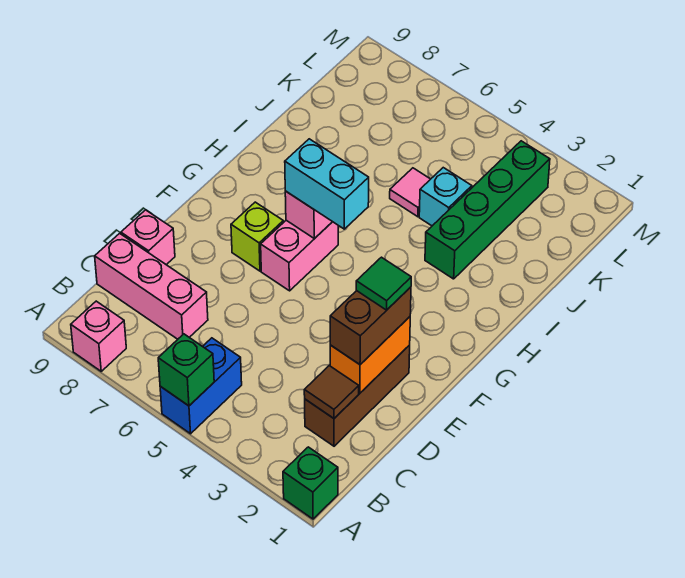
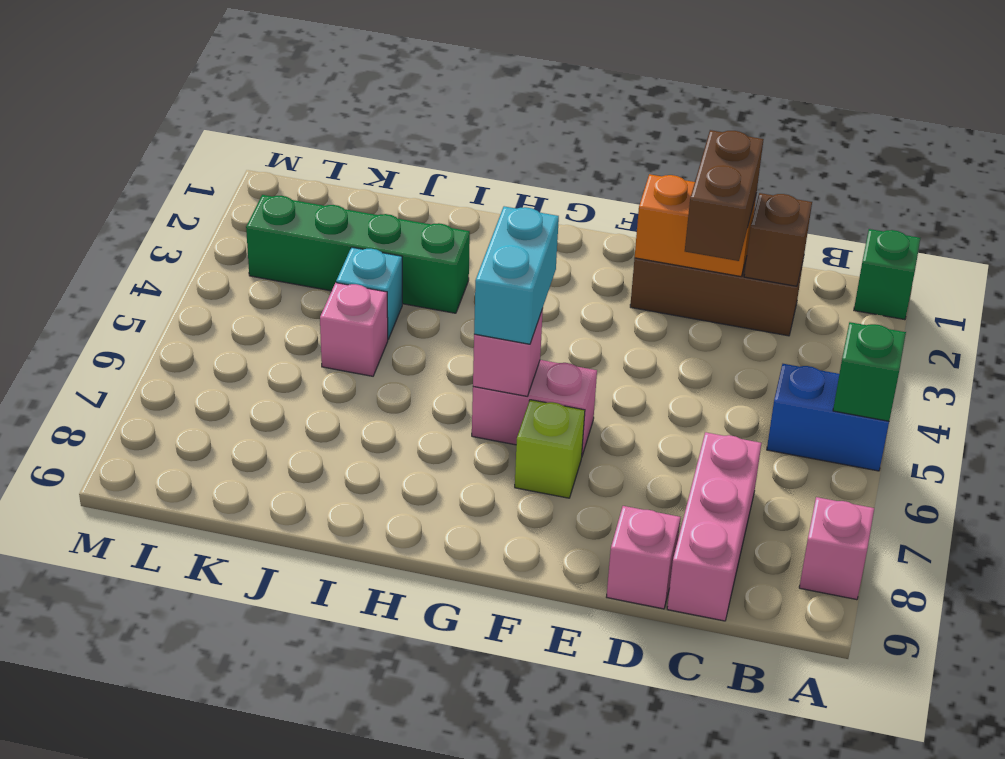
brown tile C2 level 2 -> brown brick C2 level 2
brown brick D2:E2 level 3 -> brown brick D2:D3 level 3
green tile E2 level 4 -> none
pink tile J5 level 1 -> pink brick J5 level 1

